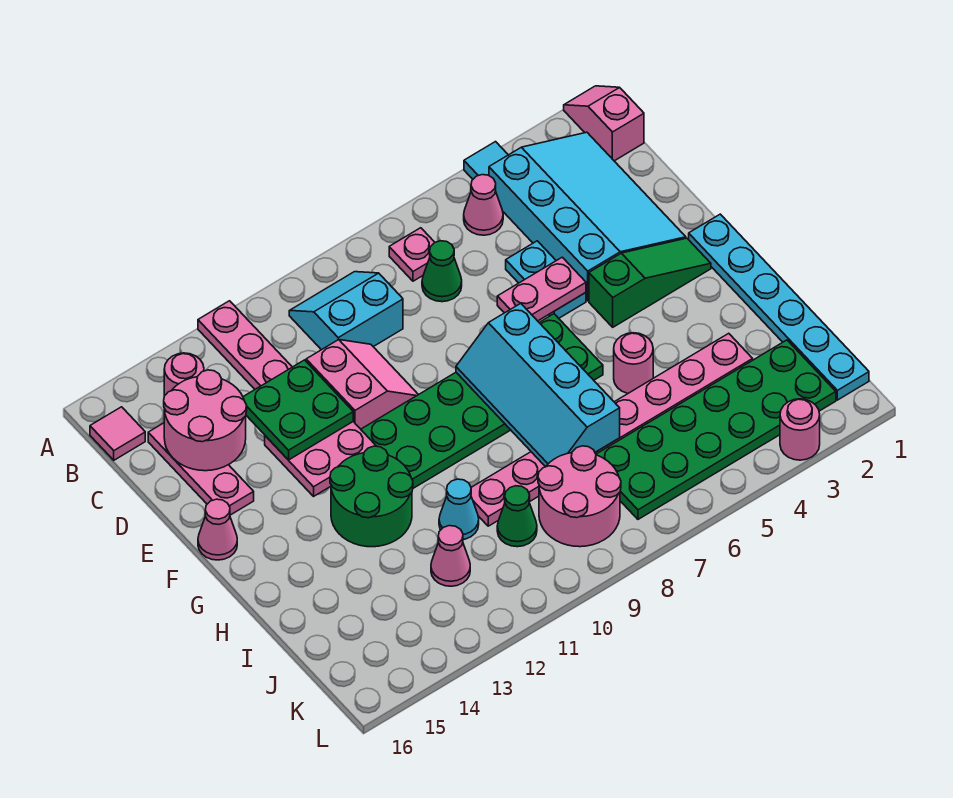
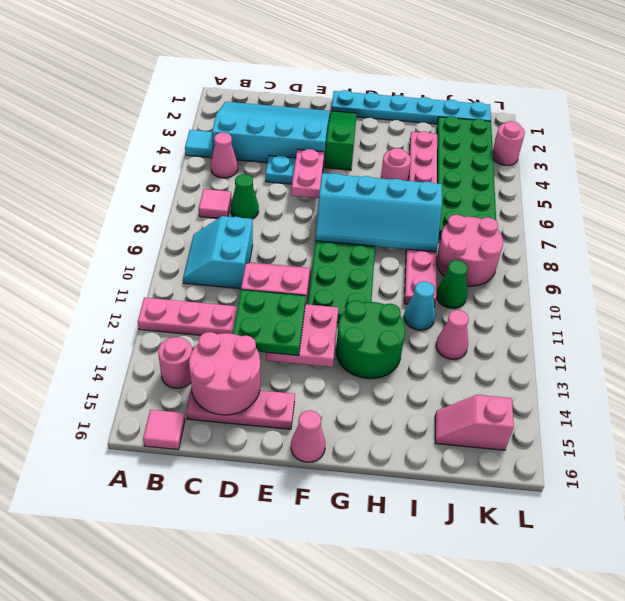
pink slope A1:B1 level 1 top B -> pink slope J15:K15 level 1 top K
pink plate B7 level 1 -> pink tile B7 level 1

